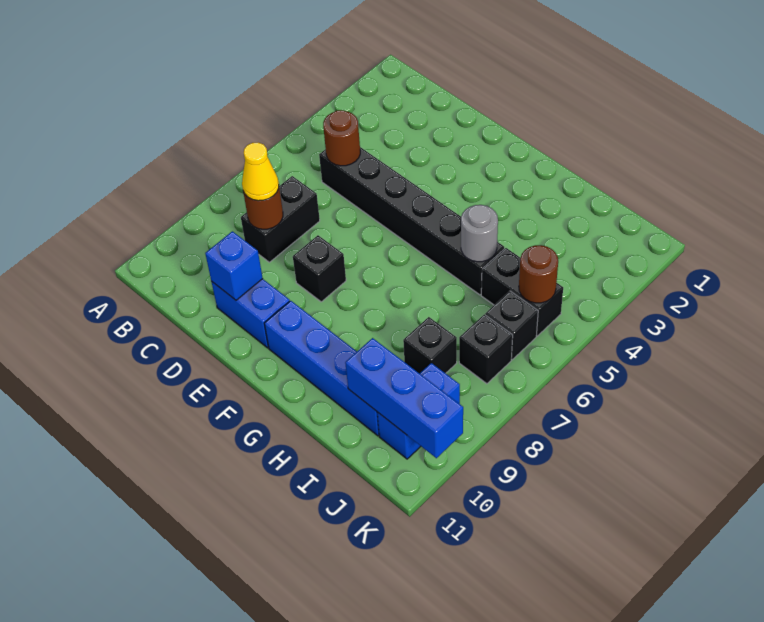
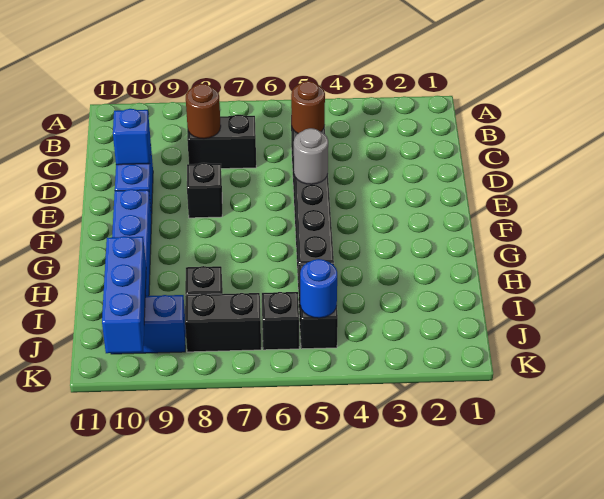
yellow cone C8 level 3 -> none
grey round brick H5 level 2 -> grey round brick E5 level 2
brown round brick J5 level 2 -> blue round brick J5 level 2
black brick J7 level 1 -> black brick J7:J8 level 1

